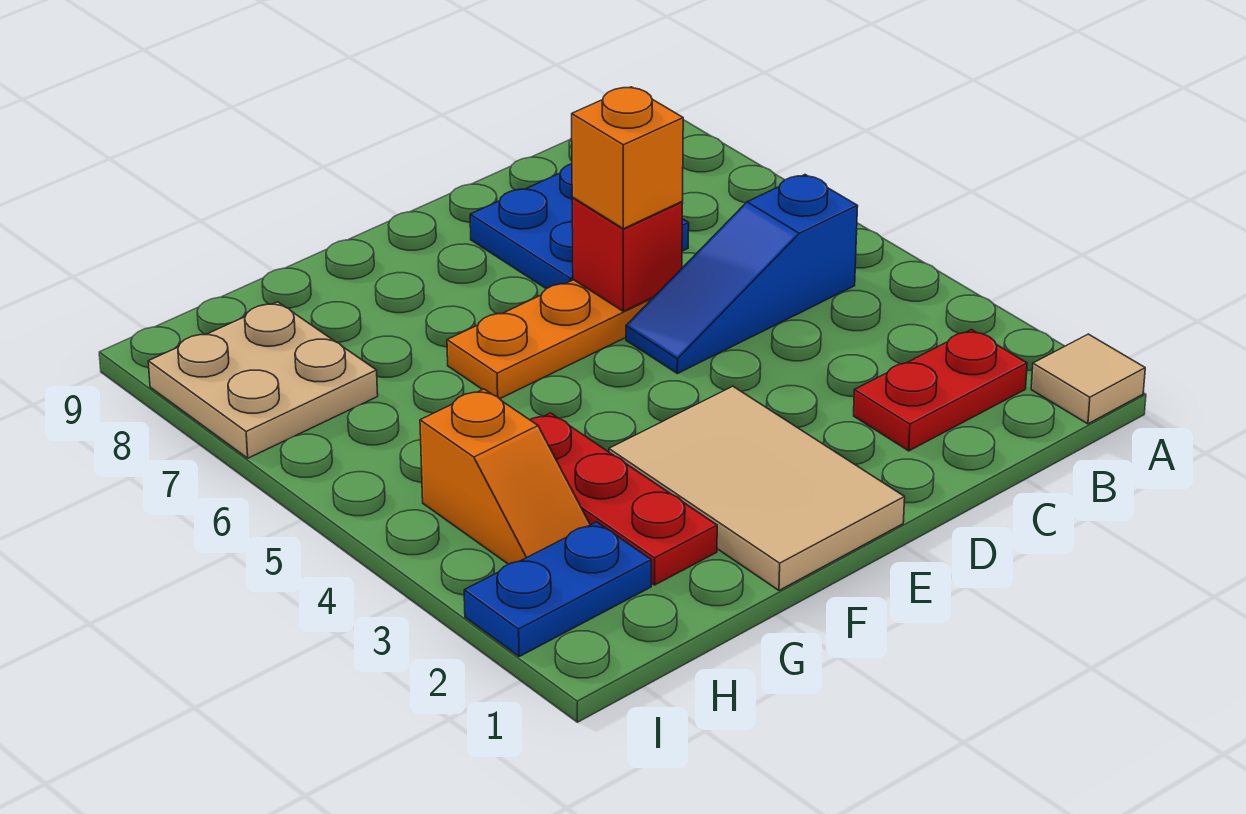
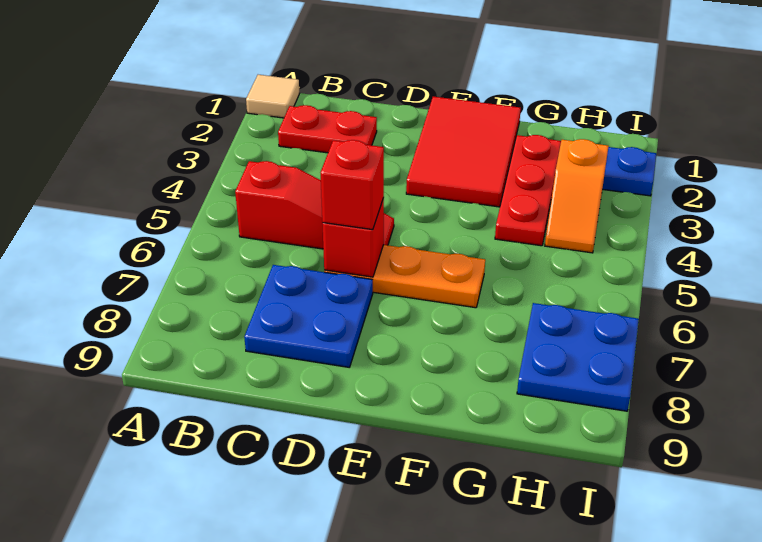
blue slope B5:D5 level 1 top B -> red slope B5:D5 level 1 top B
orange brick D6 level 3 -> red brick D6 level 3
tan tile E1:F3 level 1 -> red tile E1:F3 level 1
orange slope H3:H4 level 1 top 4 -> orange slope H3:H4 level 1 top 3
tan plate H7:I8 level 1 -> blue plate H7:I8 level 1

